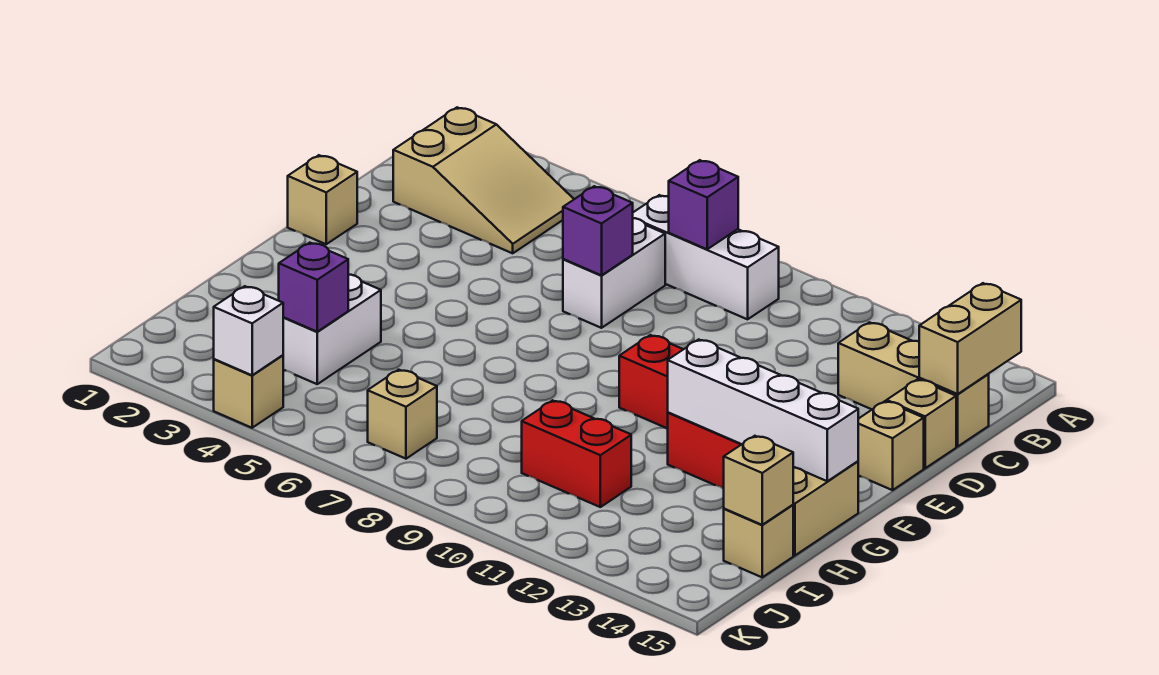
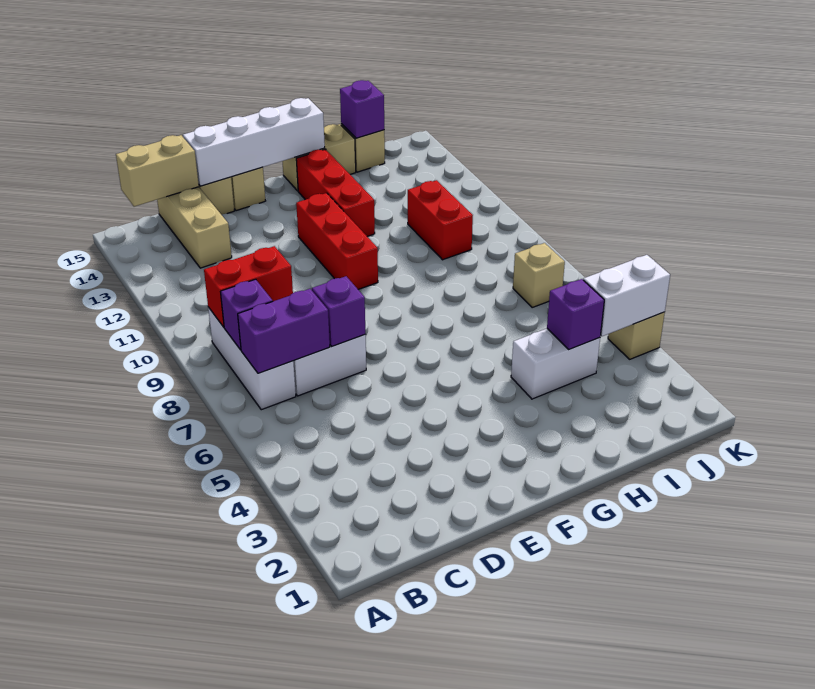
tan slope B2:C4 level 1 top 2 -> none
none -> purple brick B7:C7 level 2
none -> red brick B9:C9 level 2
tan brick E1 level 1 -> none
white brick G12:G15 level 2 -> white brick D15:G15 level 2
tan brick I15 level 2 -> purple brick I15 level 2
white brick K4 level 2 -> white brick J4:K4 level 2

